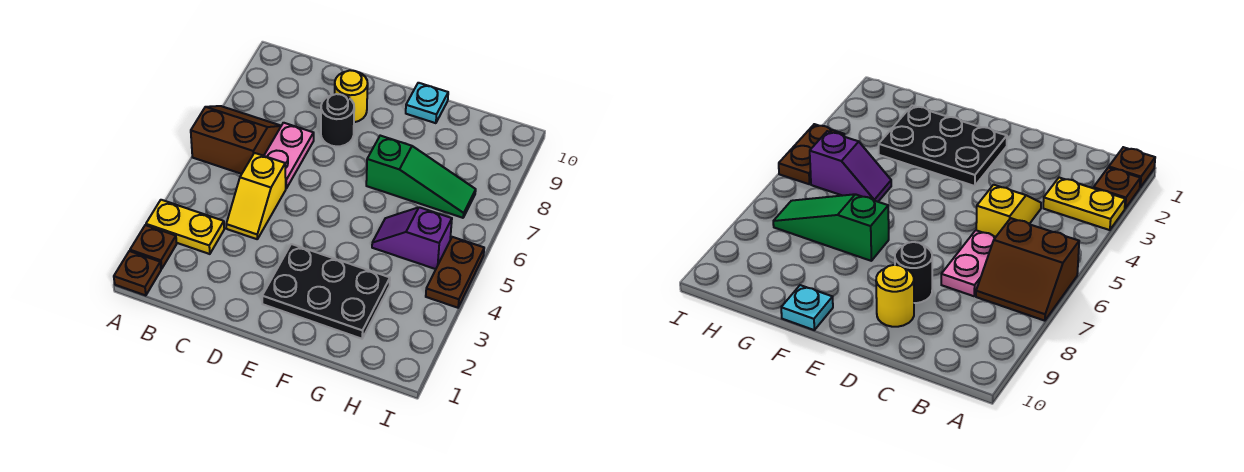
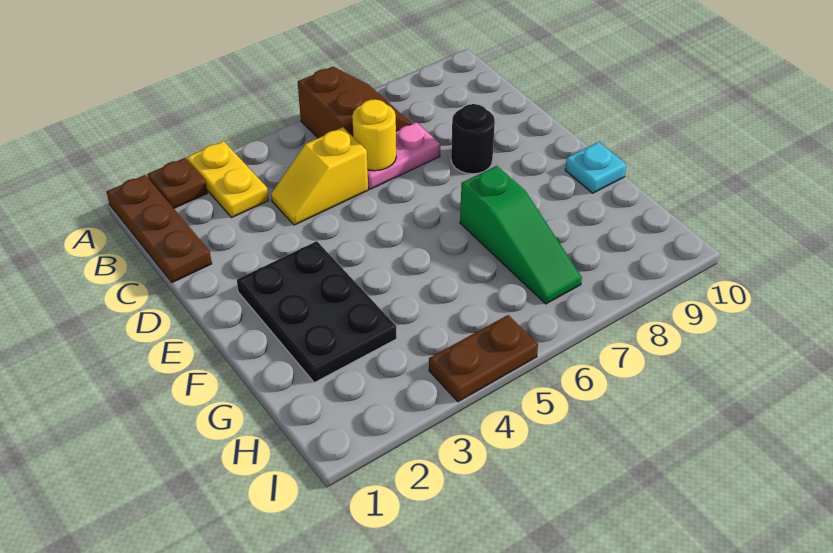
brown plate A1 level 1 -> brown plate A1:C1 level 1
yellow round brick D9 level 1 -> yellow round brick C6 level 2
purple slope G5:H5 level 1 top H -> none

